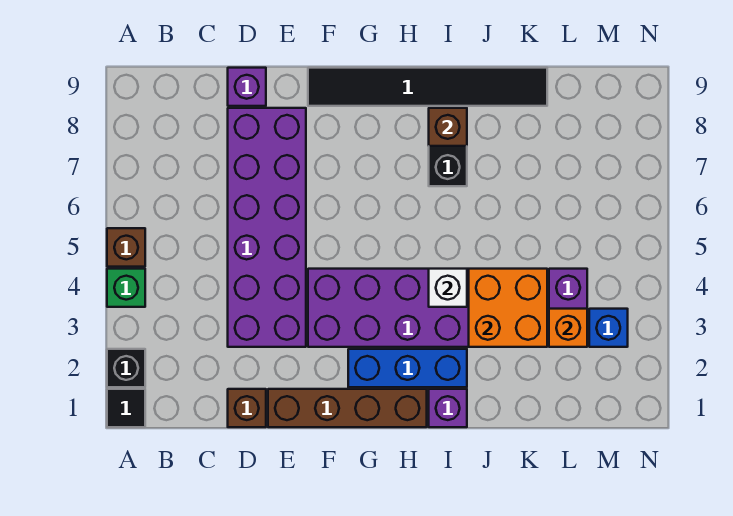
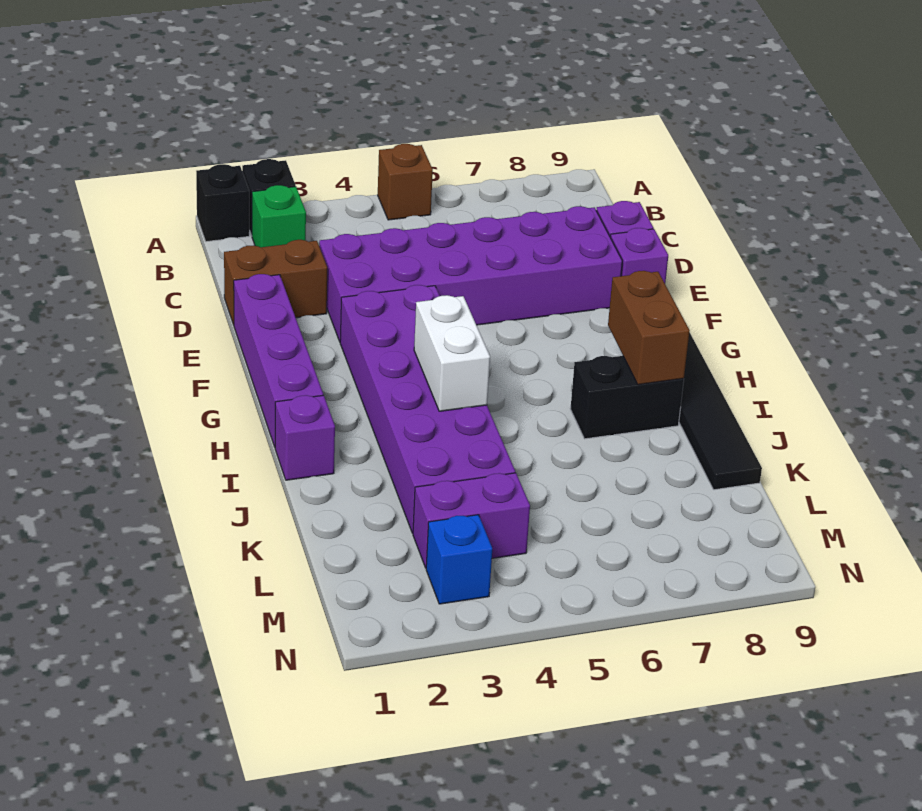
black tile A1 level 1 -> black brick A1 level 1
green brick A4 level 1 -> green brick B2 level 1
brown brick D1 level 1 -> brown brick D1:D2 level 1
brown brick E1:H1 level 1 -> purple brick E1:H1 level 1
none -> purple brick E9 level 1
blue brick G2:I2 level 1 -> none
white brick I4 level 2 -> white brick H4:I4 level 2
brown brick I8 level 2 -> brown brick H8:I8 level 2
orange brick J3:K4 level 2 -> none
orange brick L3 level 2 -> none

